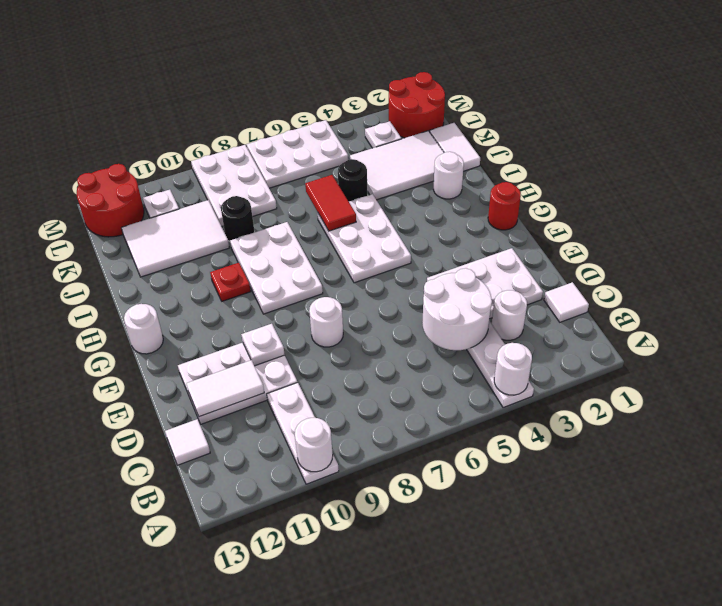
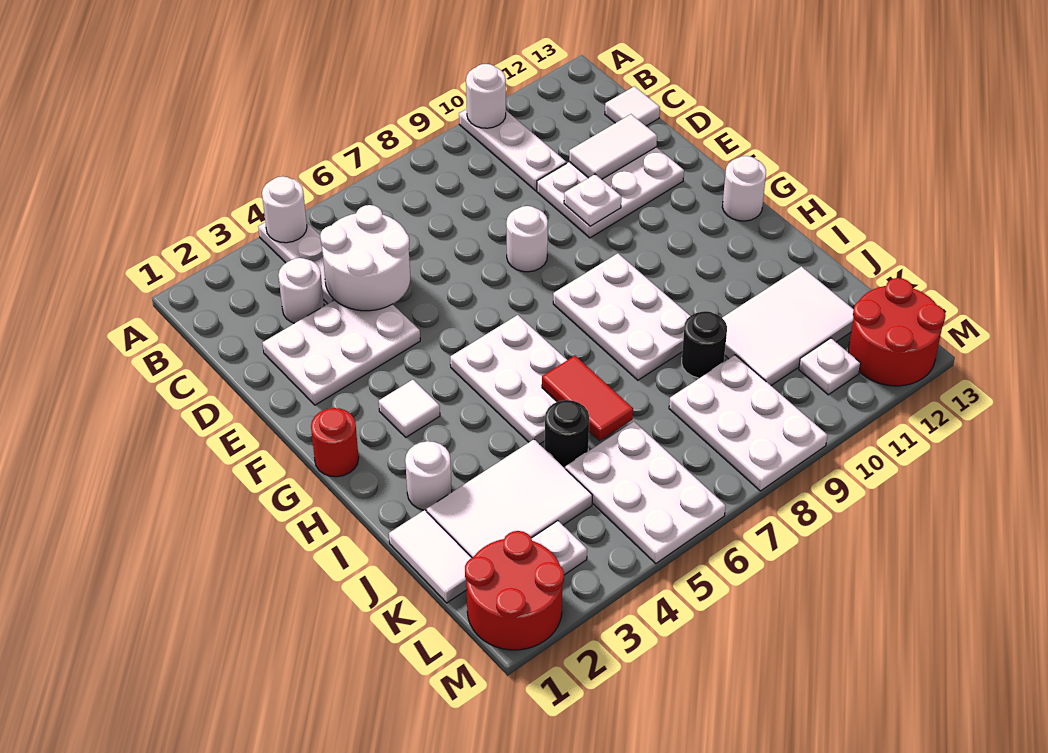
white tile C1 level 1 -> white tile G3 level 1
red plate H10 level 1 -> none
white plate L5:M7 level 1 -> white plate K5:M6 level 1

